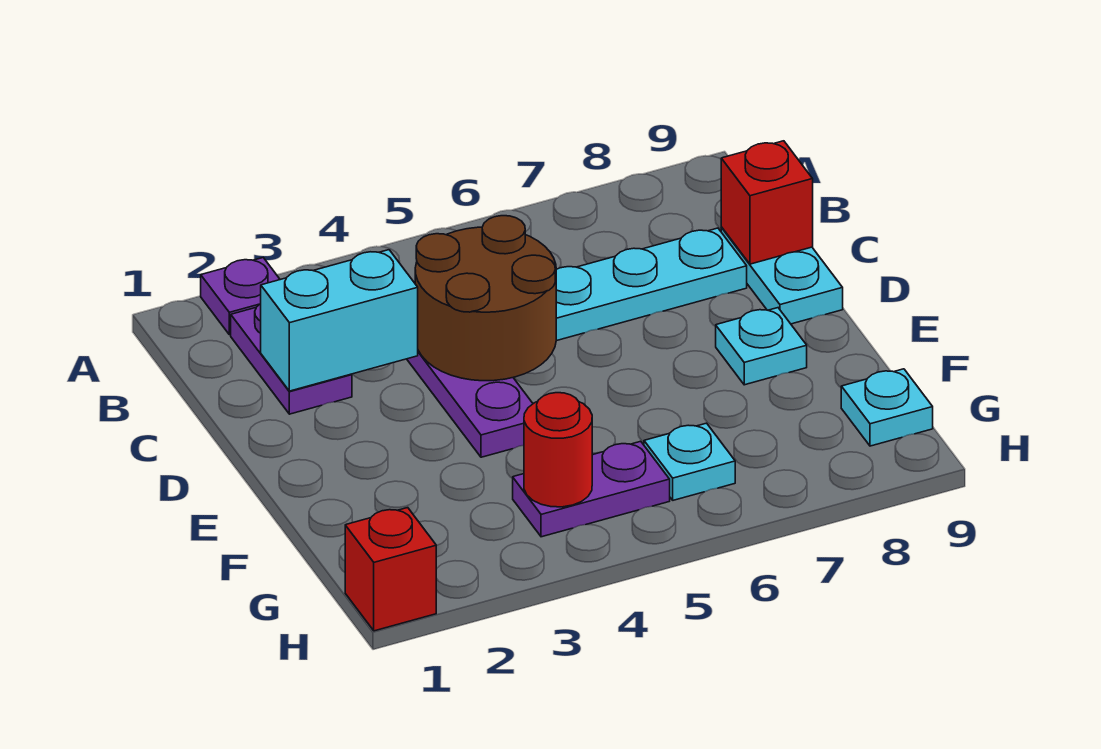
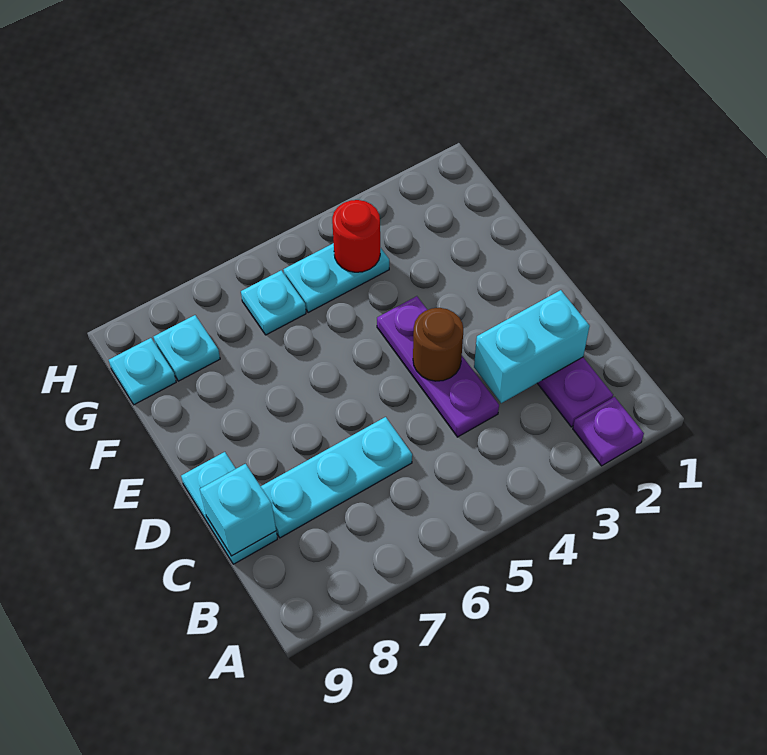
brown round brick C4:D5 level 2 -> brown round brick D4 level 2
red brick C9 level 2 -> cyan brick C9 level 2
cyan plate E8 level 1 -> cyan plate G8 level 1
purple plate G4:G5 level 1 -> cyan plate G4:G5 level 1
red brick H1 level 1 -> none

